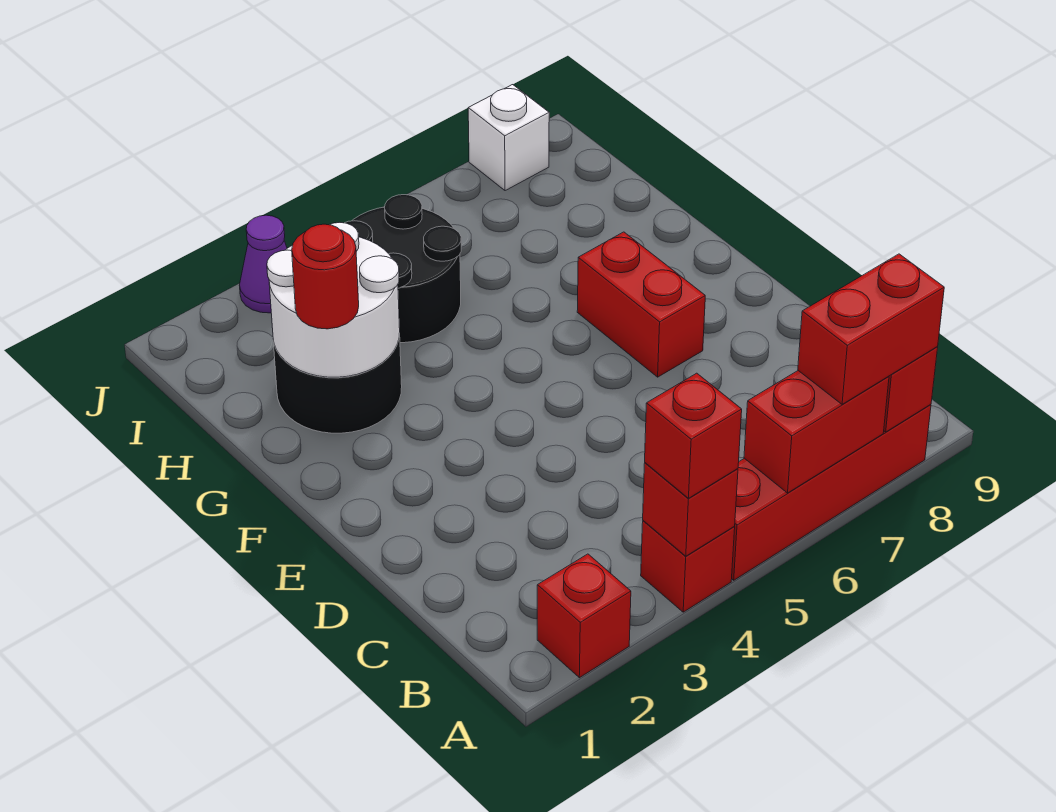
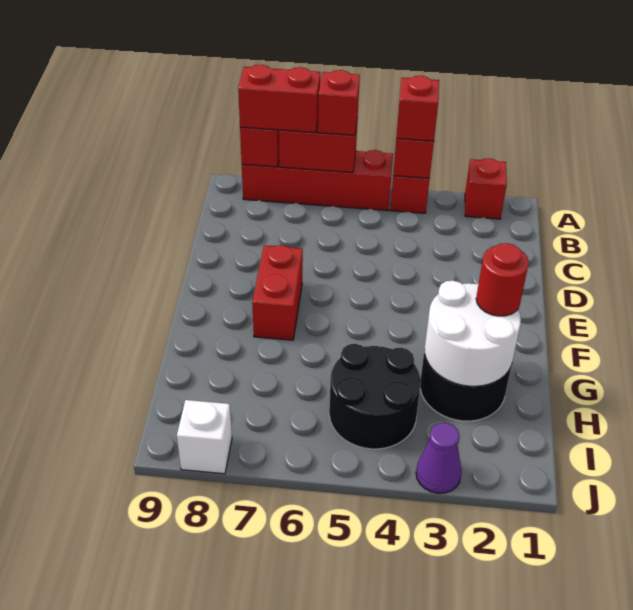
none -> red brick A6 level 3

